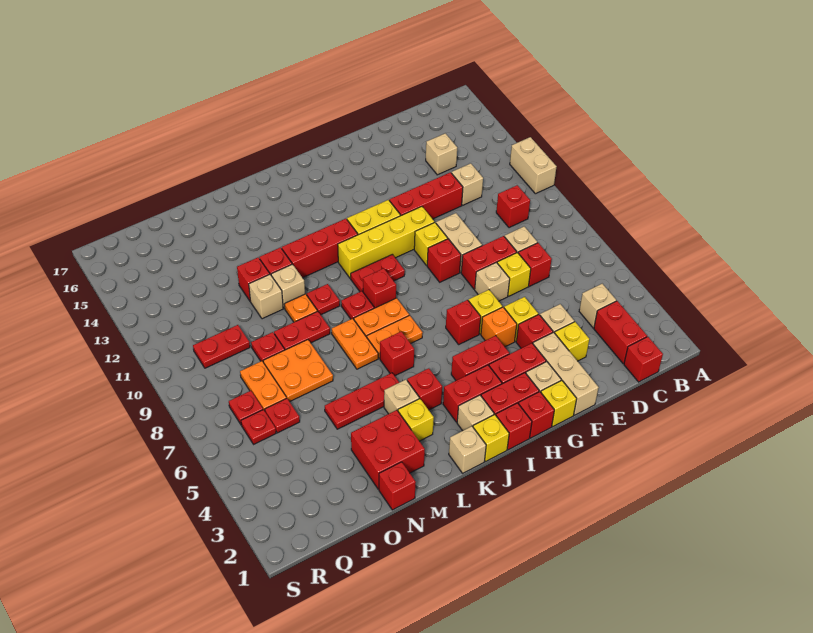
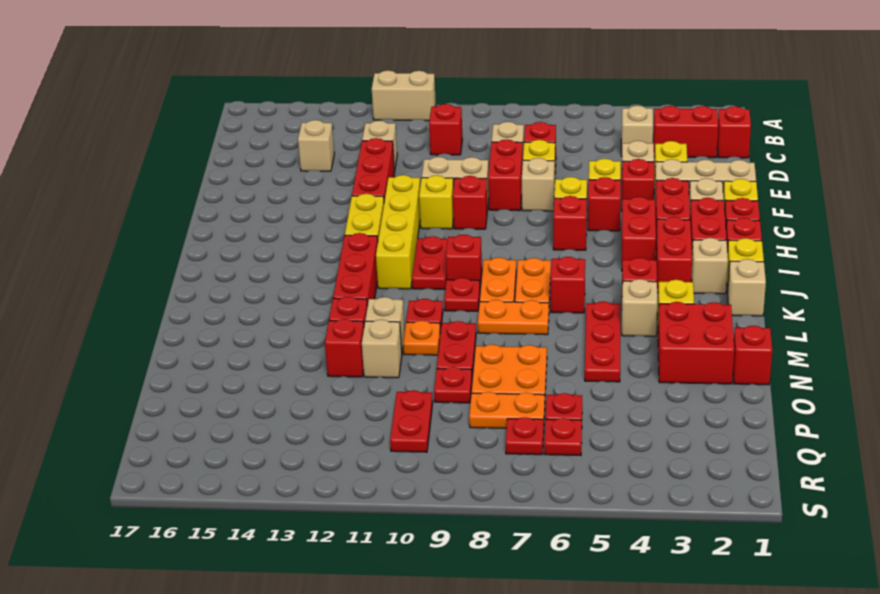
orange brick G5 level 1 -> red brick G5 level 1

